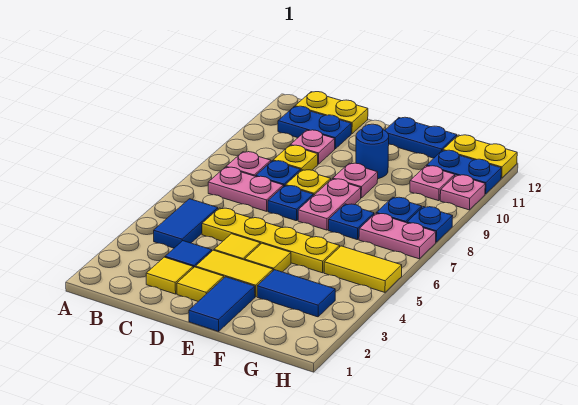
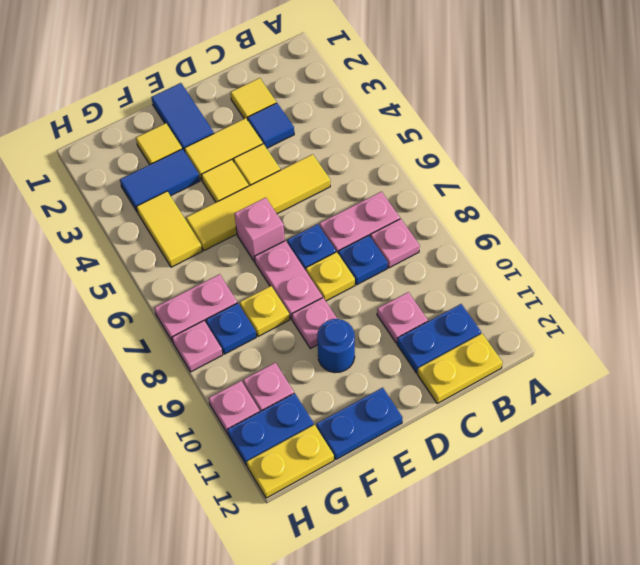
blue tile B4:B5 level 1 -> none
yellow plate C5:F5 level 1 -> yellow tile C5:F5 level 1
yellow plate C9 level 1 -> yellow plate F8 level 1
yellow tile D2 level 1 -> yellow tile F2 level 1
none -> pink brick E6 level 1
blue plate F7 level 1 -> none
yellow tile G5:H5 level 1 -> yellow tile G4:G5 level 1
blue plate H8 level 1 -> pink plate H8 level 1

